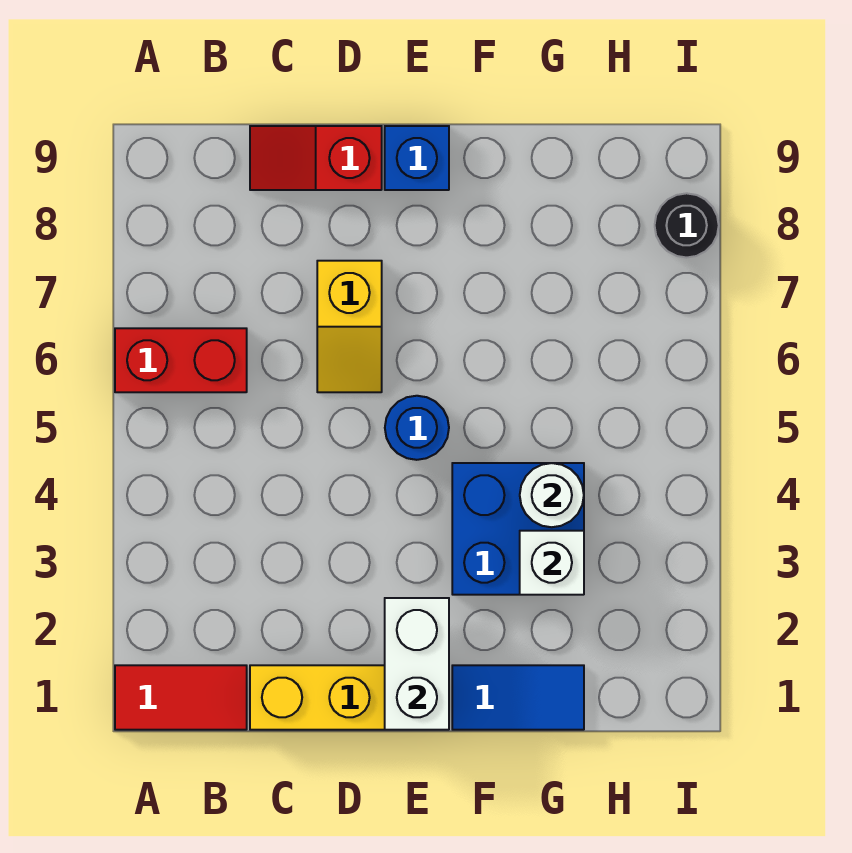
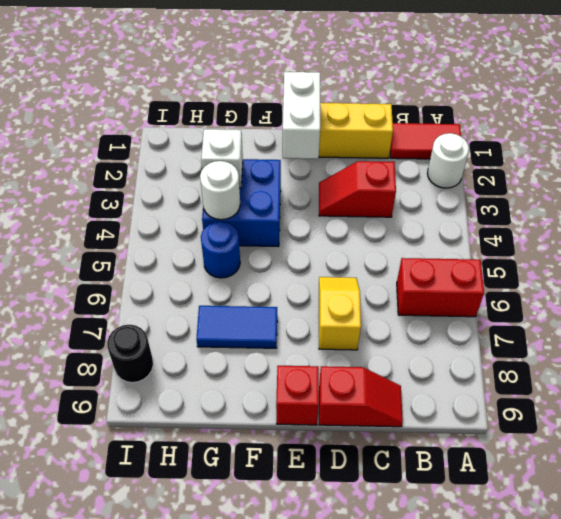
none -> white round brick A2 level 1
none -> red slope C3:D3 level 1 top C
blue round brick E5 level 1 -> blue round brick G5 level 1
blue brick E9 level 1 -> red brick E9 level 1
blue tile F1:G1 level 1 -> blue tile F7:G7 level 1

